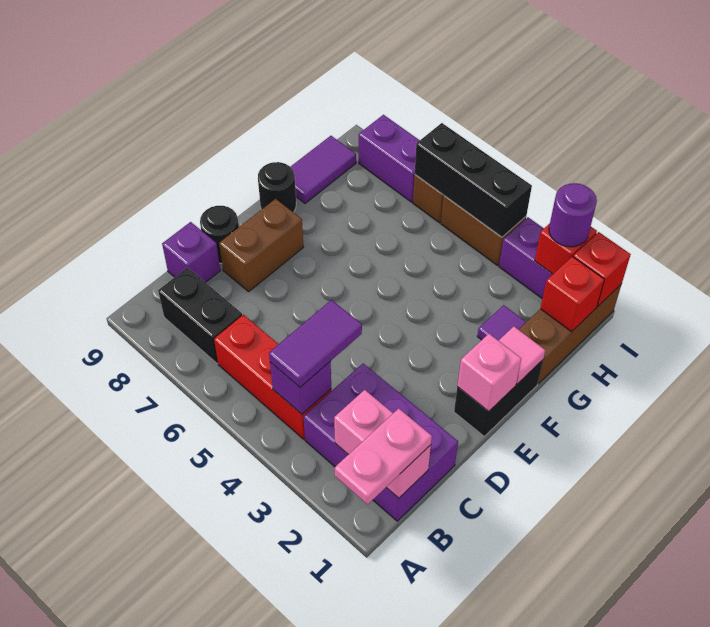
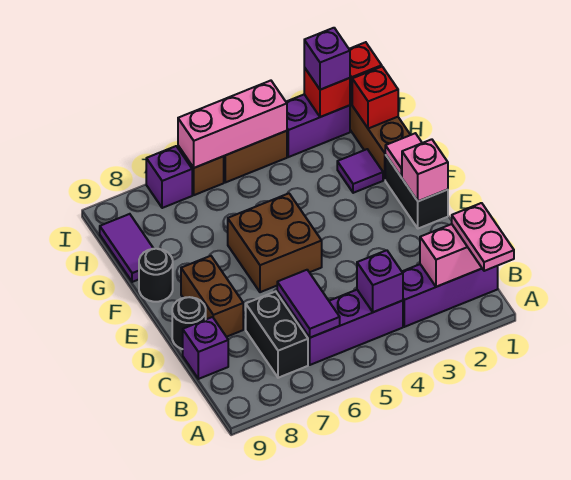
purple brick B1:C3 level 1 -> purple brick B1:B3 level 1
red brick B4:B6 level 1 -> purple brick B4:B6 level 1
purple tile B4:C4 level 3 -> purple tile B6:C6 level 2
black brick B7:B8 level 1 -> black brick B7:C7 level 1
none -> brown brick E5:F6 level 1
purple round brick I2 level 3 -> purple brick I2 level 3
black brick I4:I6 level 2 -> pink brick I4:I6 level 2
purple brick I7:I8 level 1 -> purple brick I7 level 1

